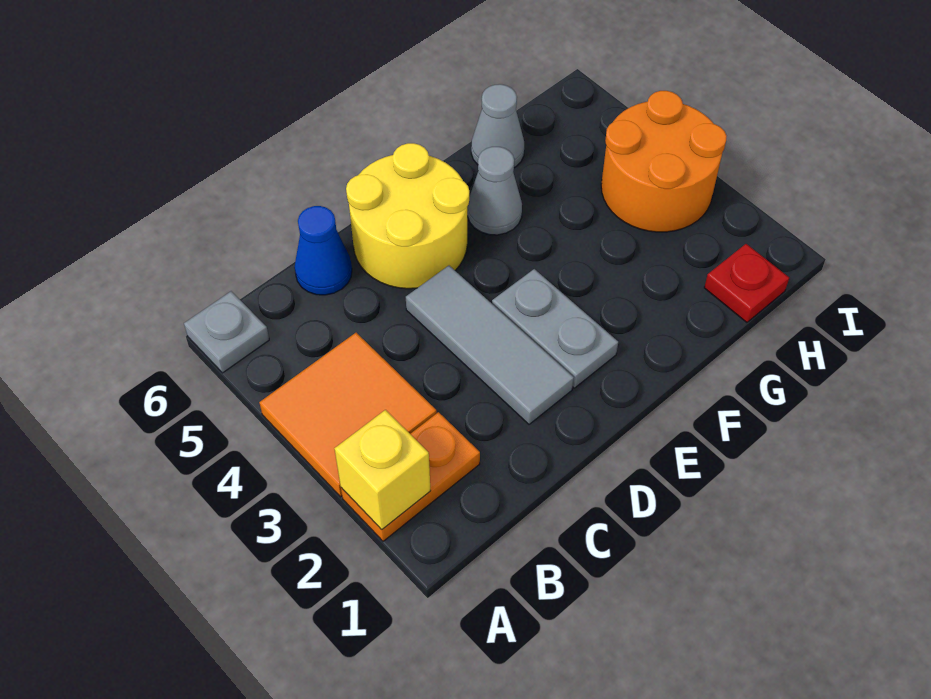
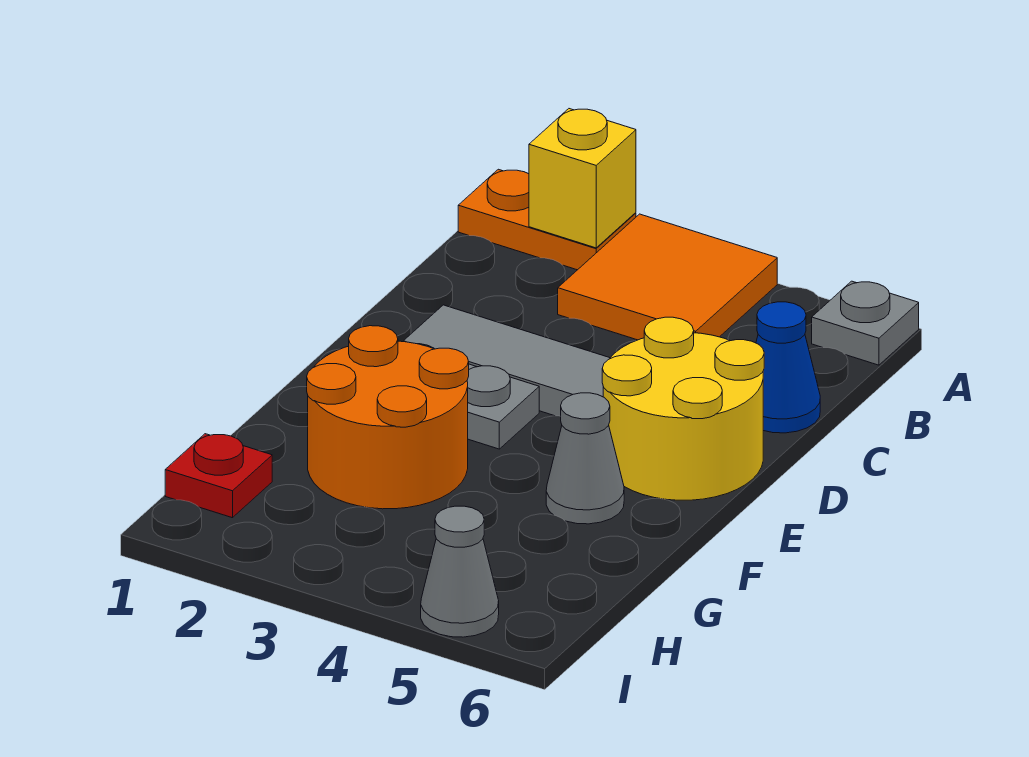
orange plate A2:B2 level 1 -> orange plate A1:A2 level 1
grey cone G6 level 1 -> grey cone I5 level 1
orange round brick H3:I4 level 1 -> orange round brick F2:G3 level 1

